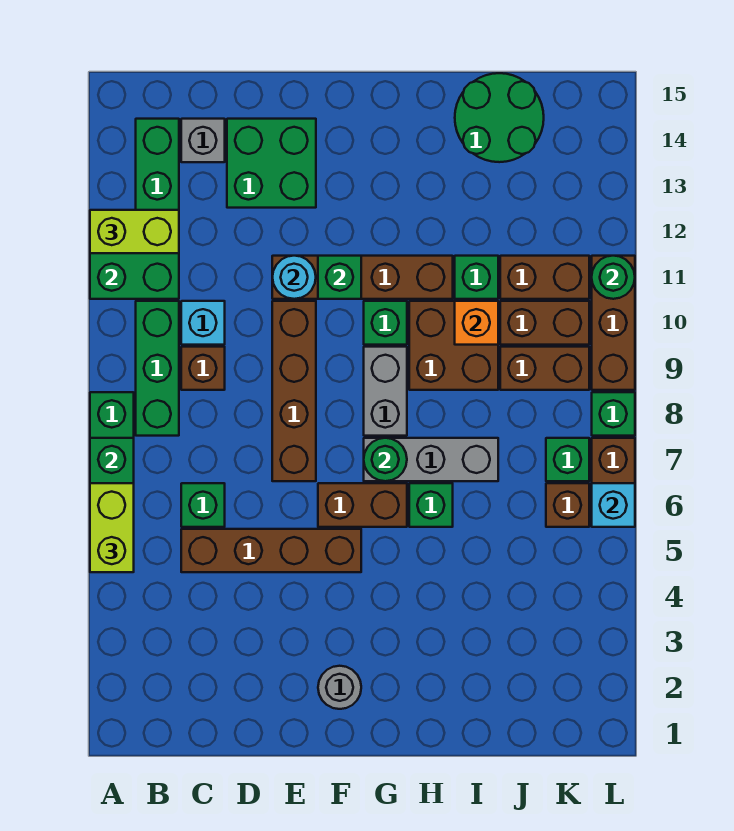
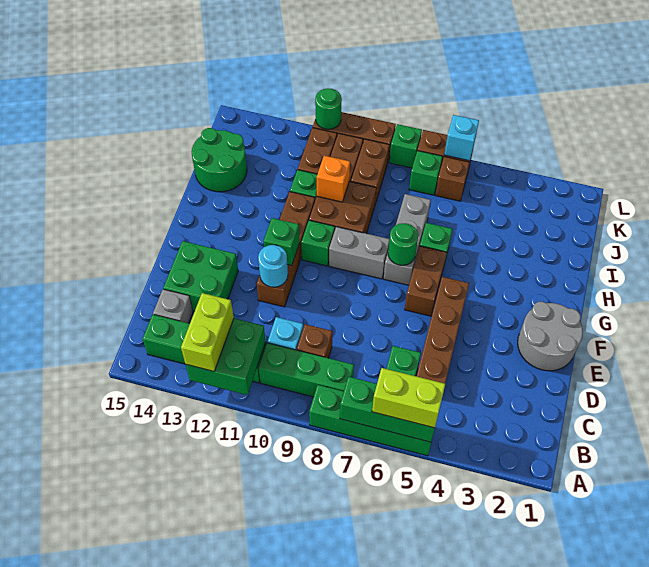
brown brick E7:E10 level 1 -> none
grey round brick F2 level 1 -> grey round brick E1:F2 level 1

